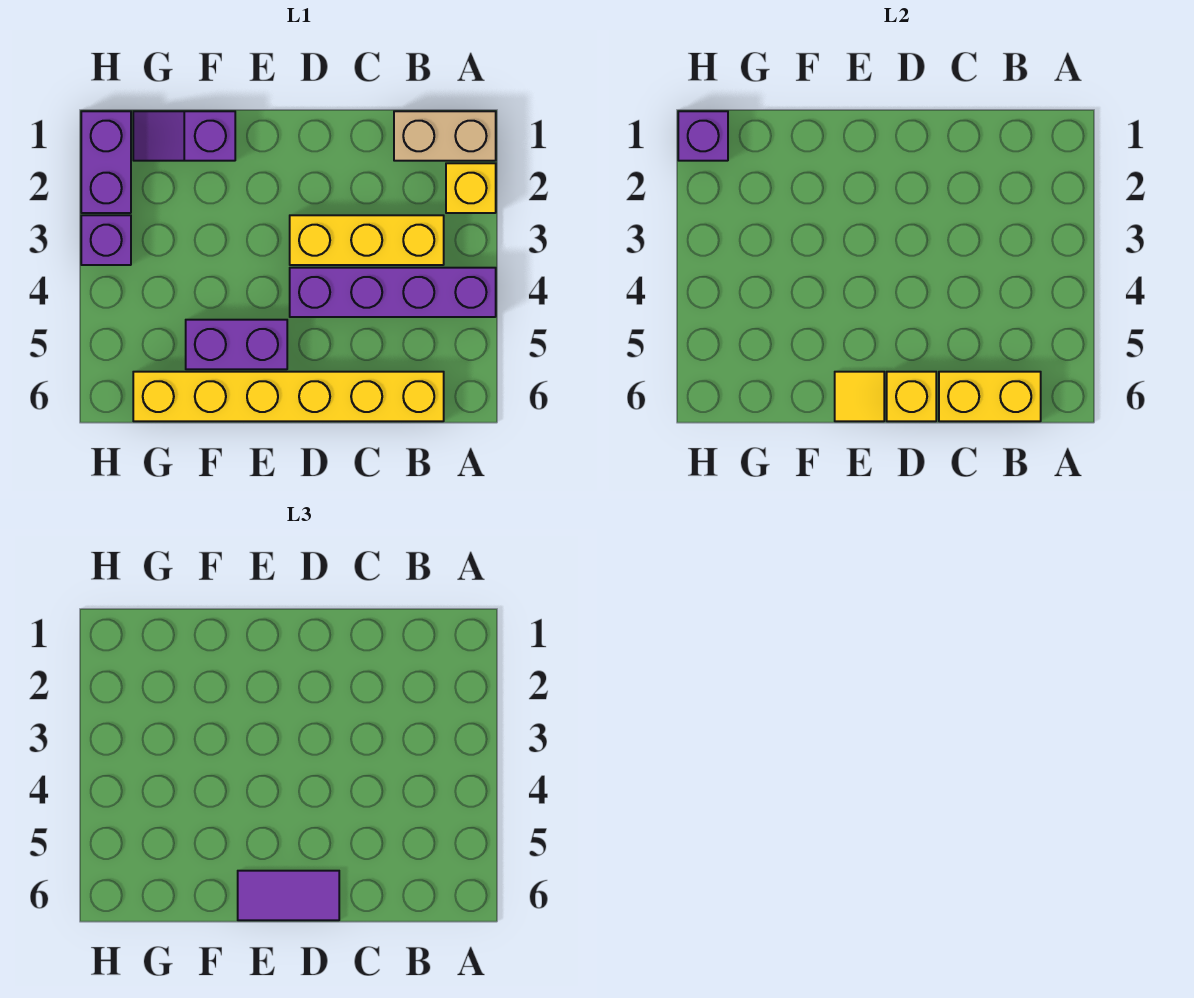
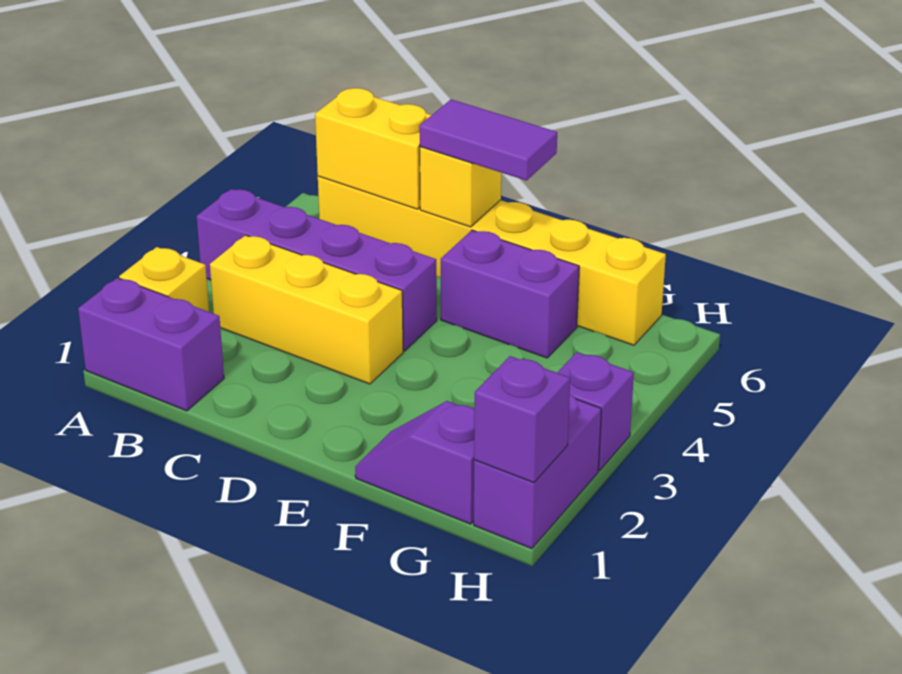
tan brick A1:B1 level 1 -> purple brick A1:B1 level 1
yellow tile E6 level 2 -> none
purple slope F1:G1 level 1 top F -> purple slope F1:G1 level 1 top G

